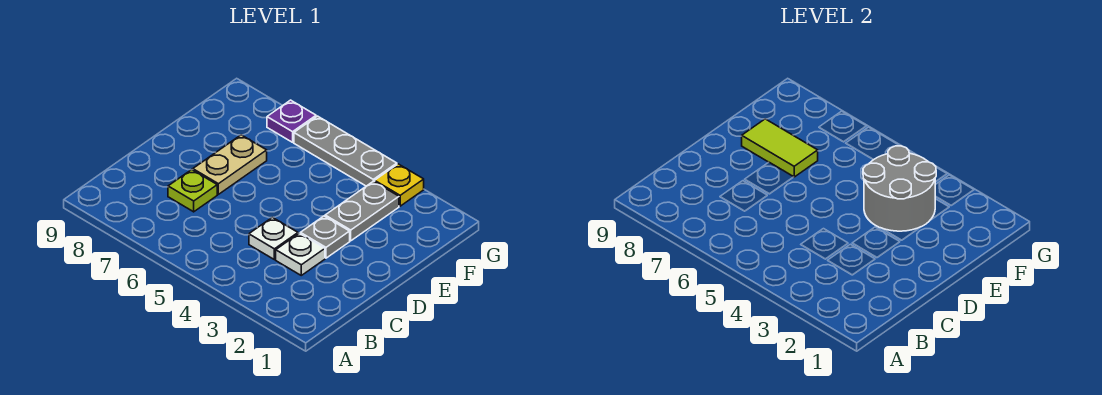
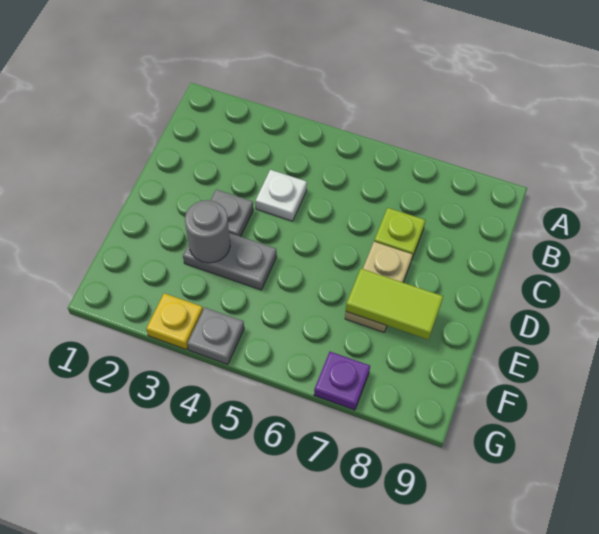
white plate C3 level 1 -> none
grey plate E3:F3 level 1 -> grey plate E3:E4 level 1
grey round brick E3:F4 level 2 -> grey round brick E3 level 2
grey plate G4:G6 level 1 -> grey plate G4 level 1

